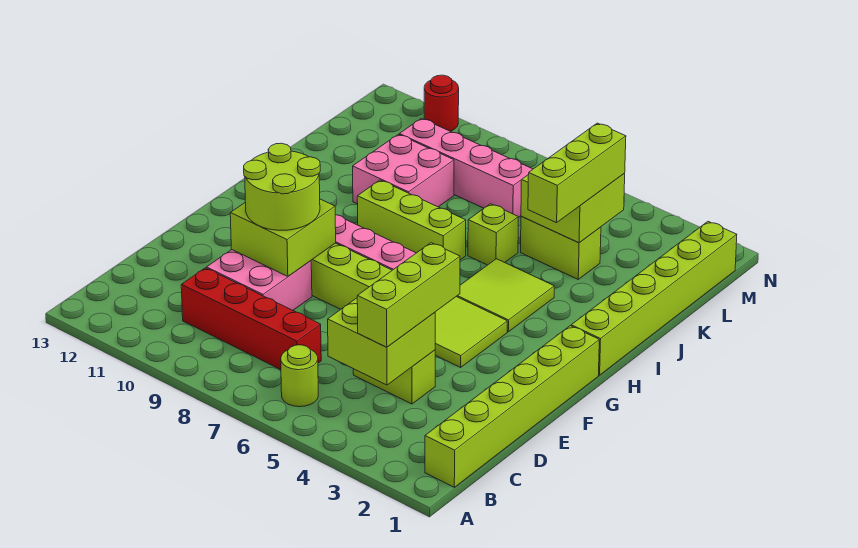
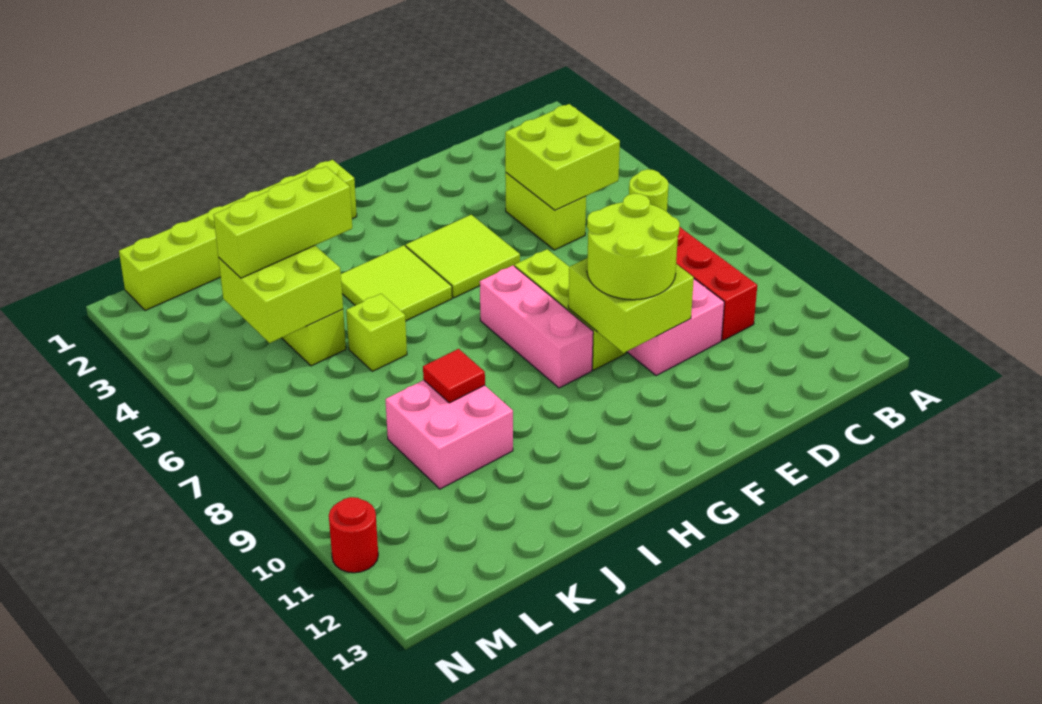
lime brick B1:G1 level 1 -> none
lime brick C4:E4 level 3 -> none
lime brick I7:I9 level 1 -> none
none -> red tile J9 level 2
pink brick L7:L10 level 1 -> none

